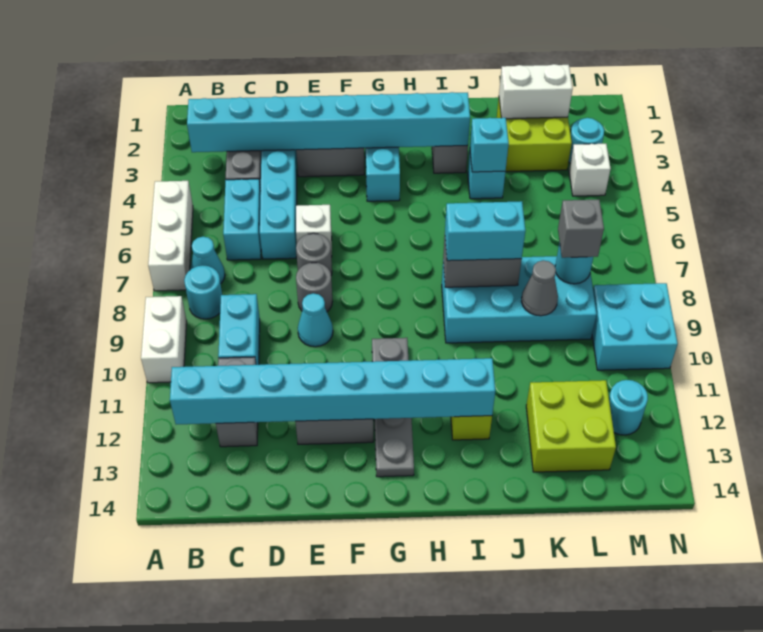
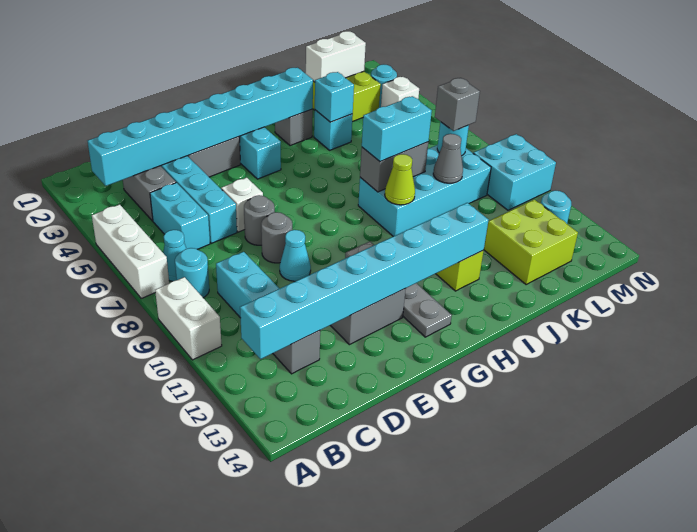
none -> lime cone I9 level 2

